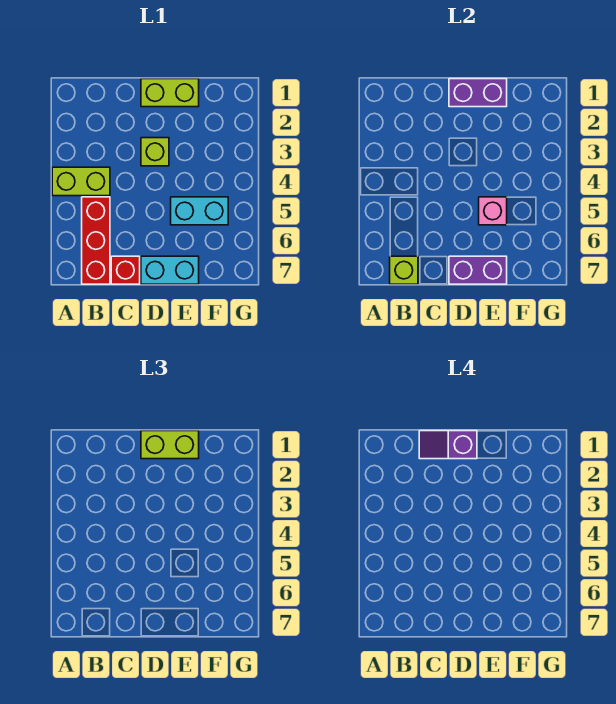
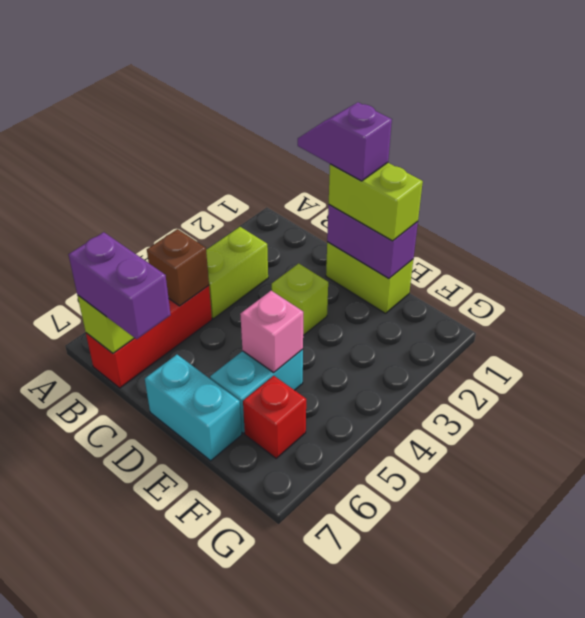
lime brick A4:B4 level 1 -> lime brick B3:B4 level 1
none -> brown brick B5 level 2
red brick C7 level 1 -> red brick F6 level 1
purple brick D7:E7 level 2 -> purple brick B7:C7 level 3
cyan brick E5:F5 level 1 -> cyan brick E5:E6 level 1

